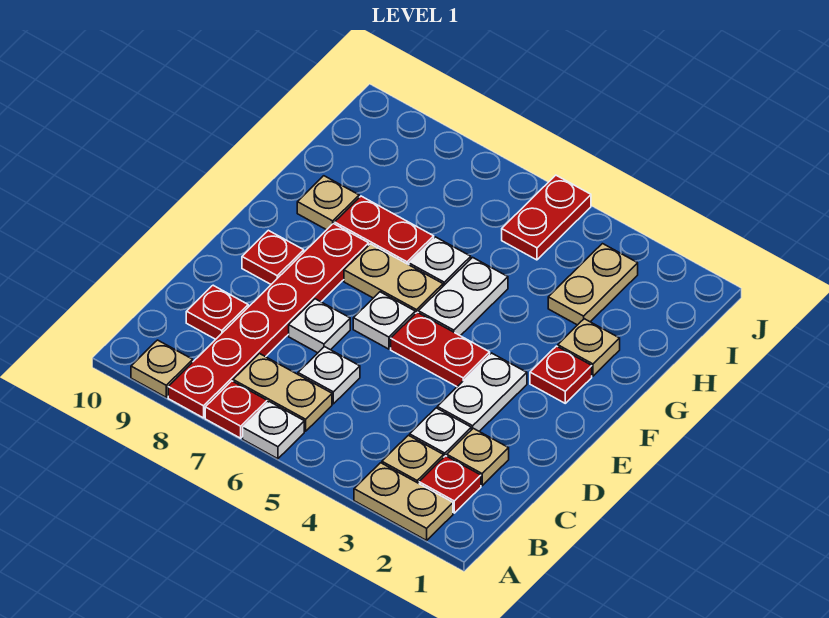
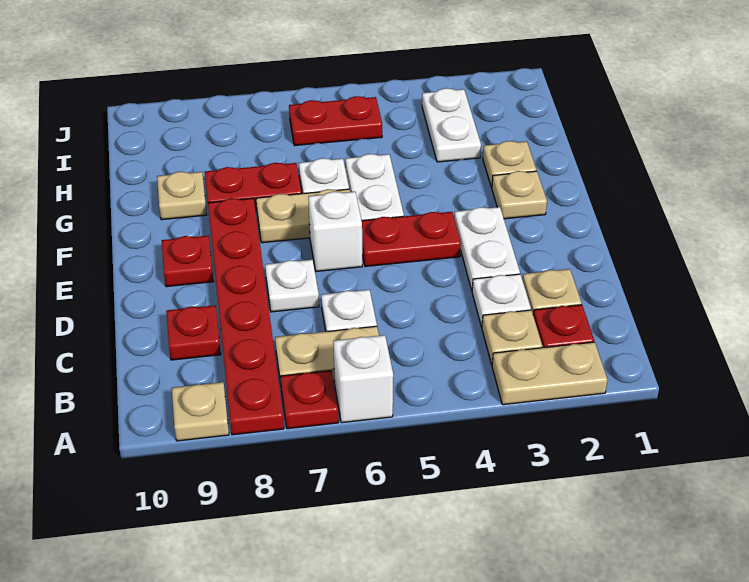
white plate A6 level 1 -> white brick A6 level 1
white plate E6 level 1 -> white brick E6 level 1
red plate F2 level 1 -> tan plate F2 level 1
tan plate H3:I3 level 1 -> white plate H3:I3 level 1
red plate I5:J5 level 1 -> red plate I5:I6 level 1

